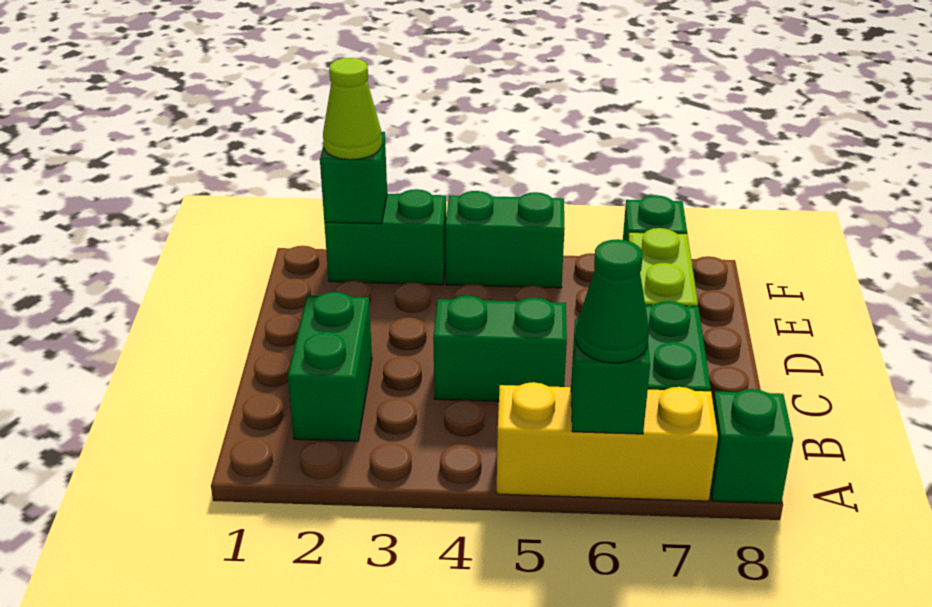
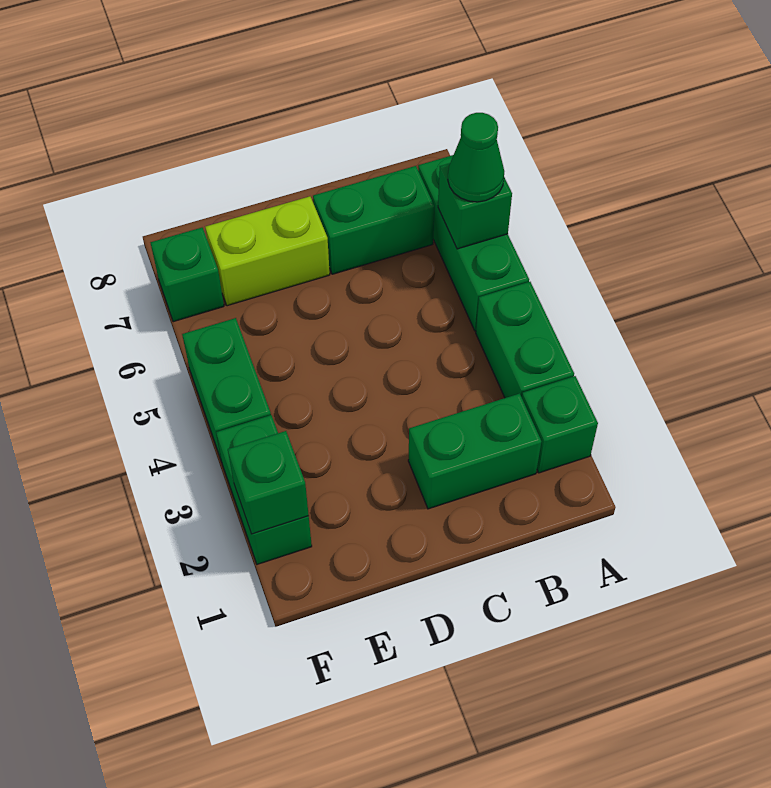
yellow brick A5:A7 level 1 -> green brick A5:A7 level 1
green brick A8 level 1 -> green brick A2 level 1
green brick C4:C5 level 1 -> green brick A3:A4 level 1
lime cone F2 level 3 -> none

